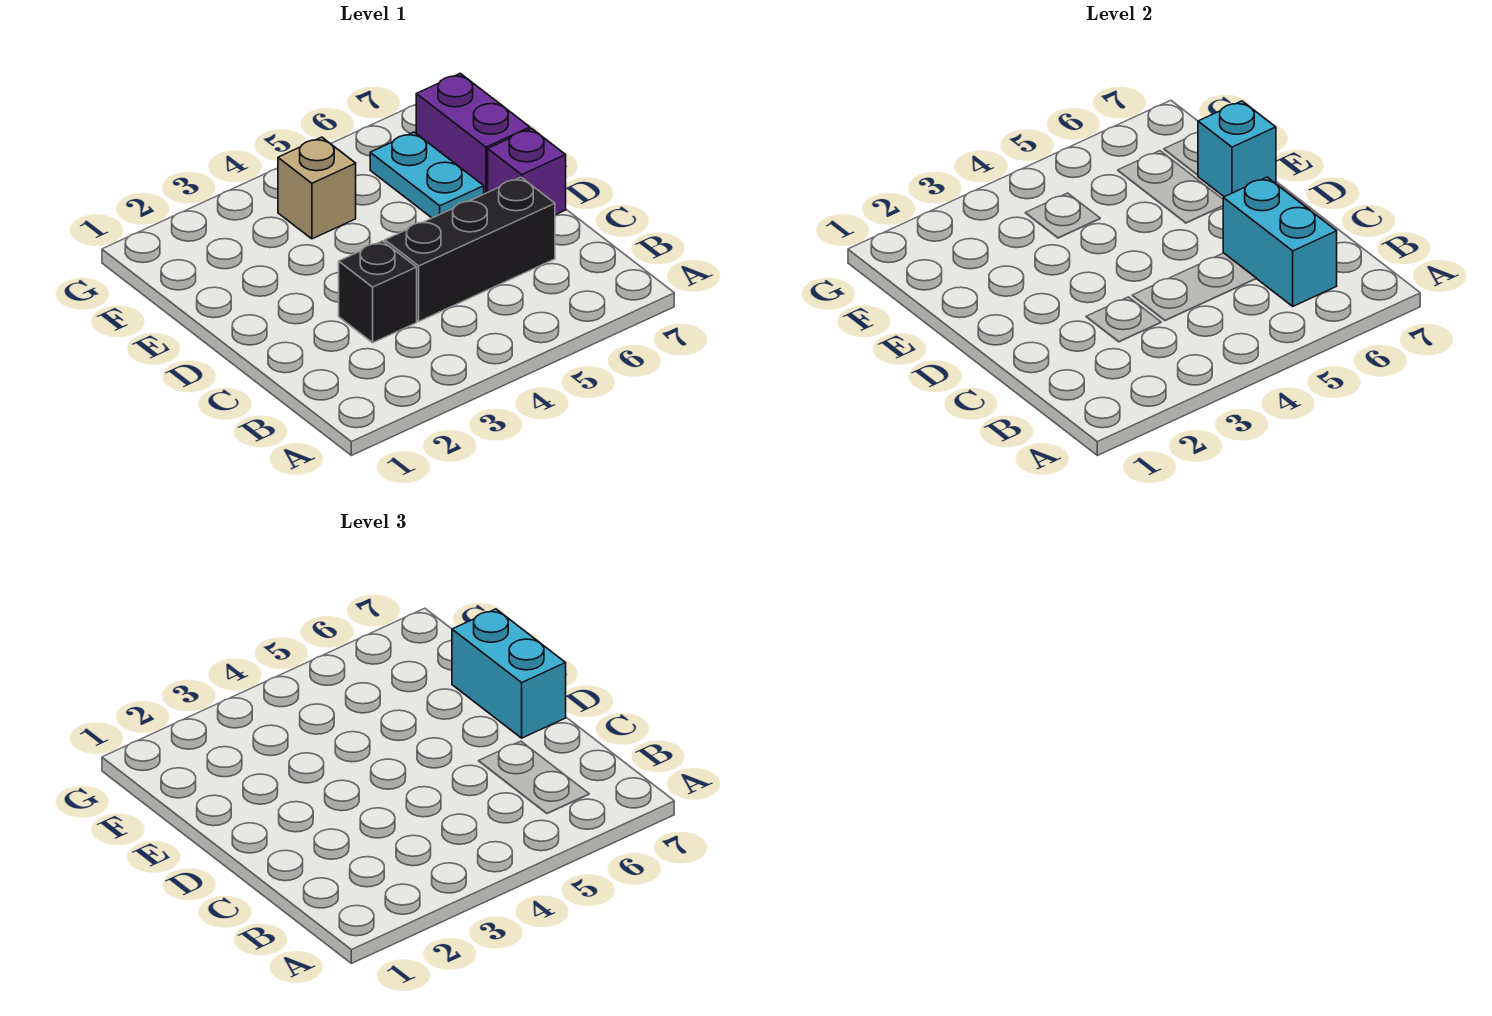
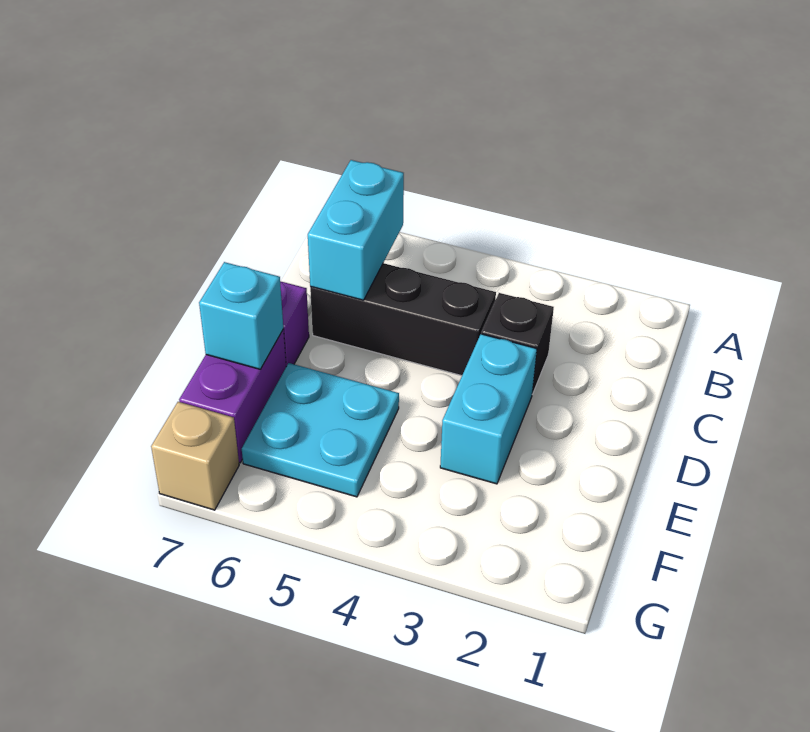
cyan brick D7:E7 level 3 -> cyan brick D3:E3 level 1
cyan plate E6:F6 level 1 -> cyan plate E5:F6 level 1
tan brick F4 level 1 -> tan brick G7 level 1

